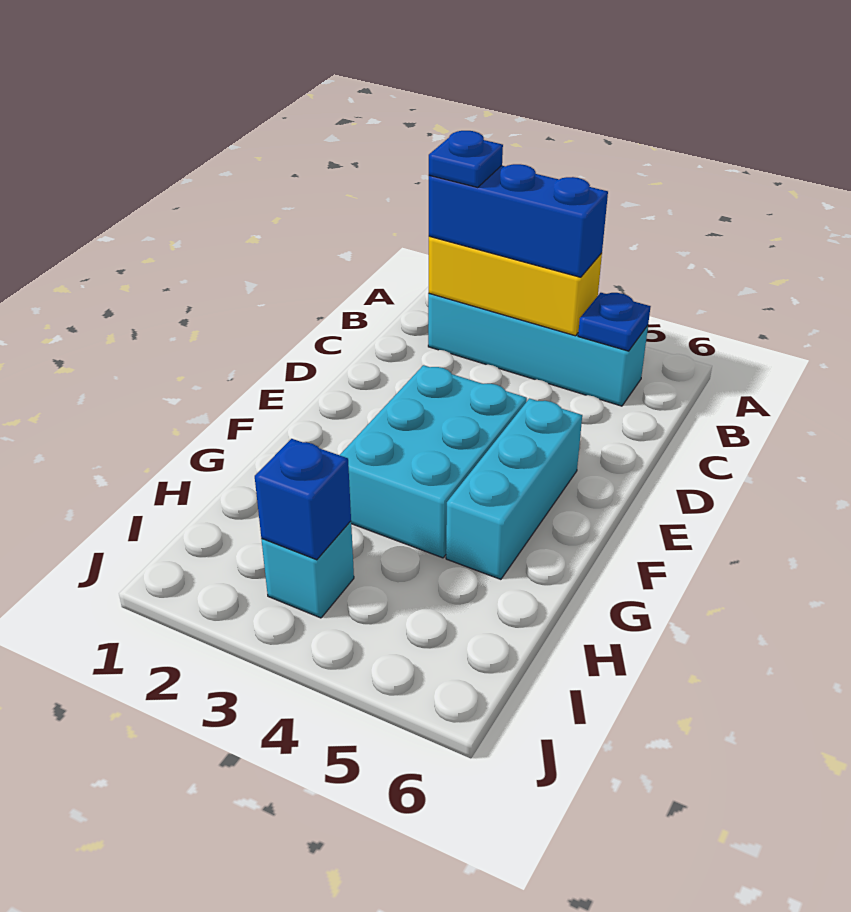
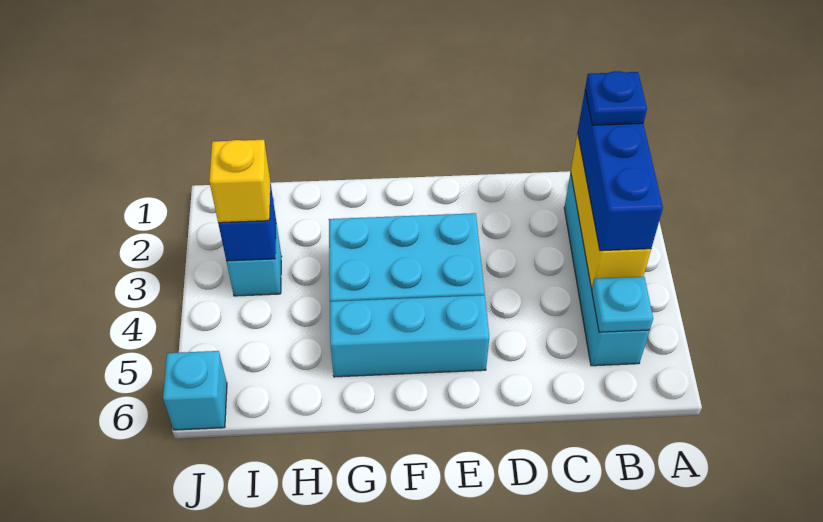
blue plate B5 level 2 -> cyan plate B5 level 2
none -> yellow brick I3 level 3
none -> cyan brick J6 level 1

